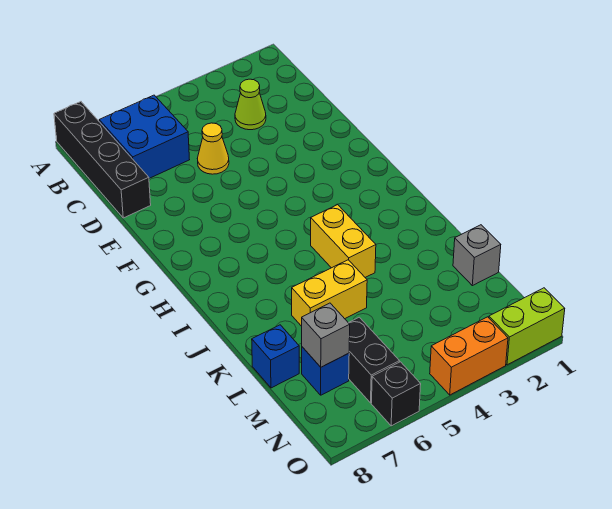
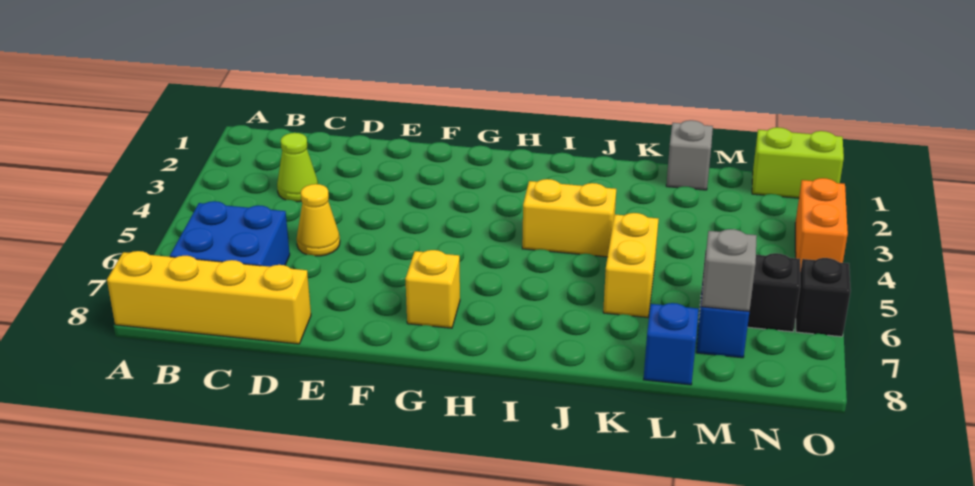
black brick A8:D8 level 1 -> yellow brick A8:D8 level 1
none -> yellow brick G7 level 1
lime brick O1:O2 level 1 -> lime brick N1:O1 level 1

